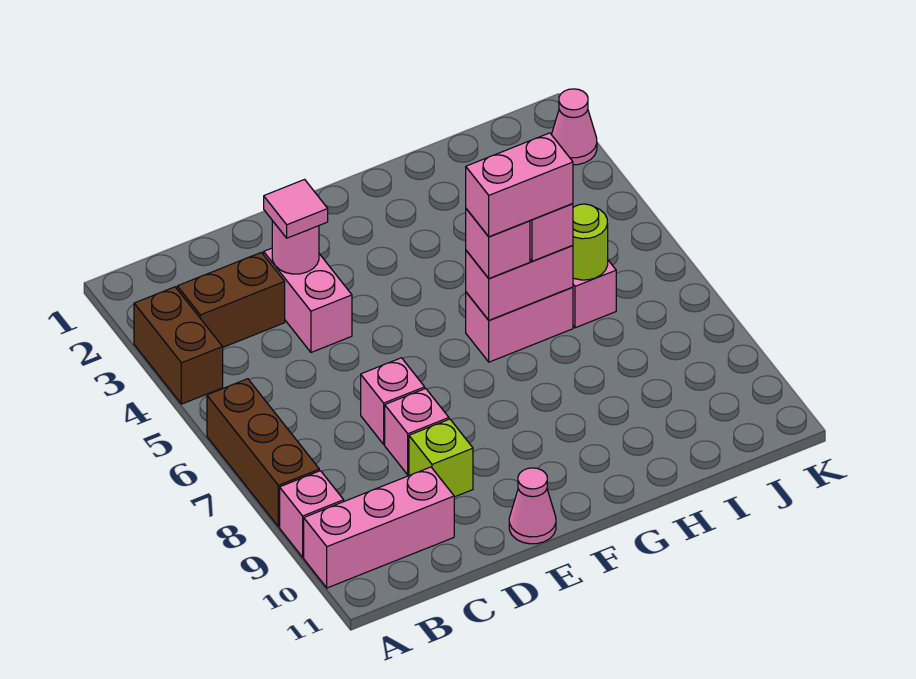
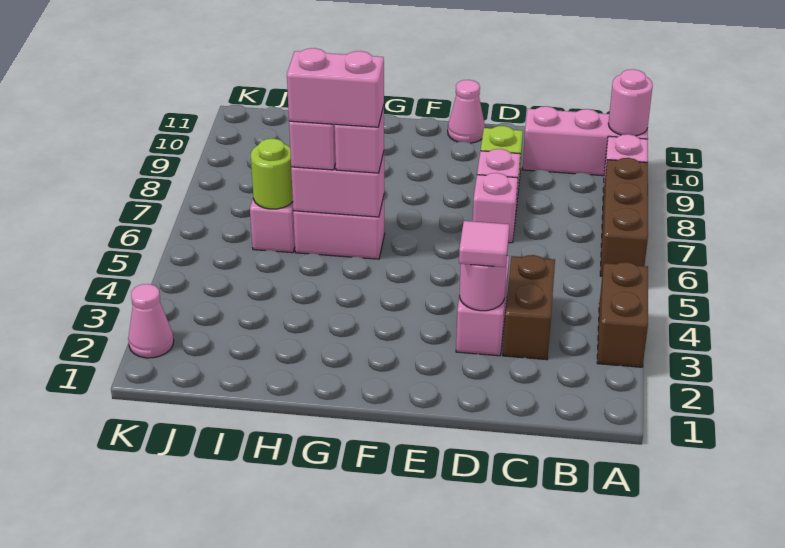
none -> pink round brick A10 level 2
brown brick B3:C3 level 1 -> brown brick C3:C4 level 1

